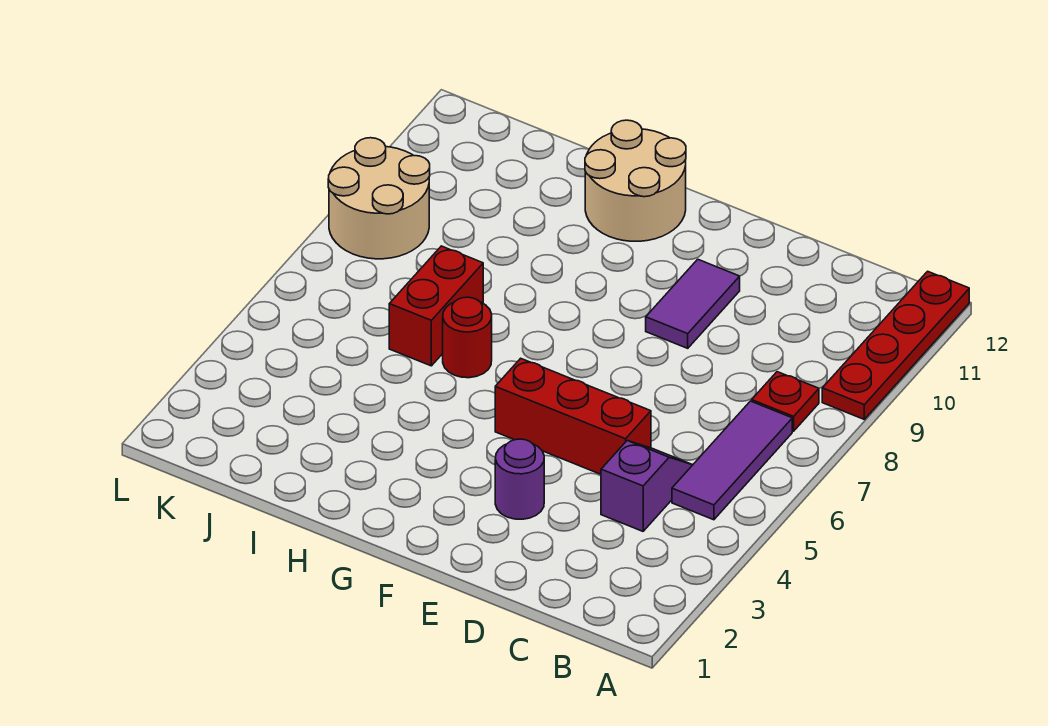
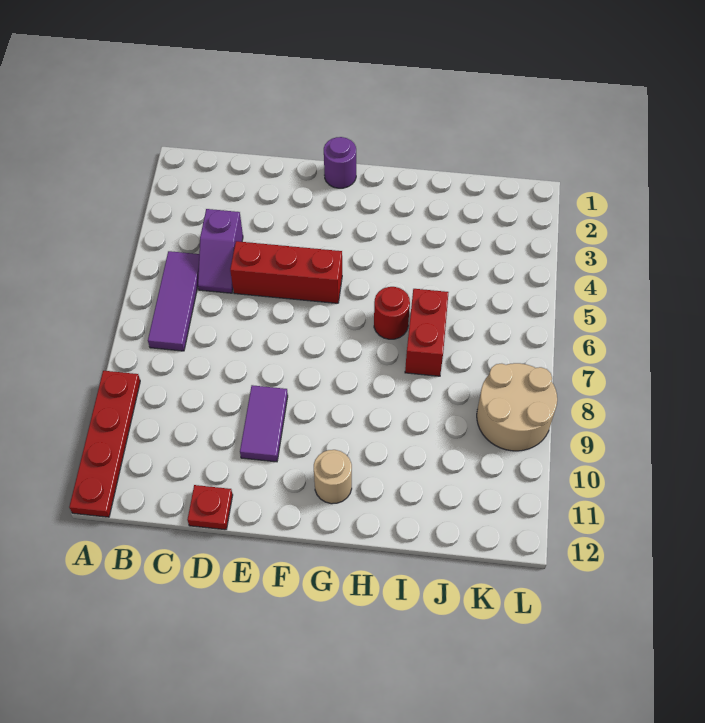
red plate B8 level 1 -> red plate D12 level 1
purple round brick E3 level 1 -> purple round brick F1 level 1
tan round brick G11:H12 level 1 -> tan round brick G11 level 1

